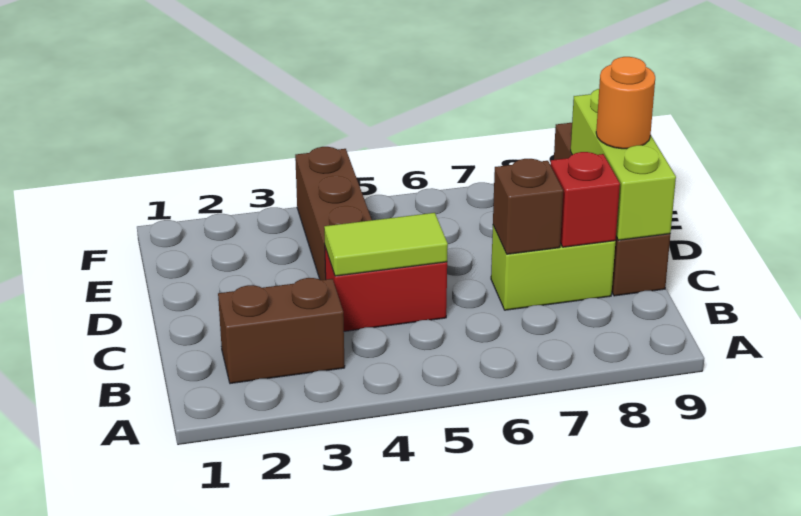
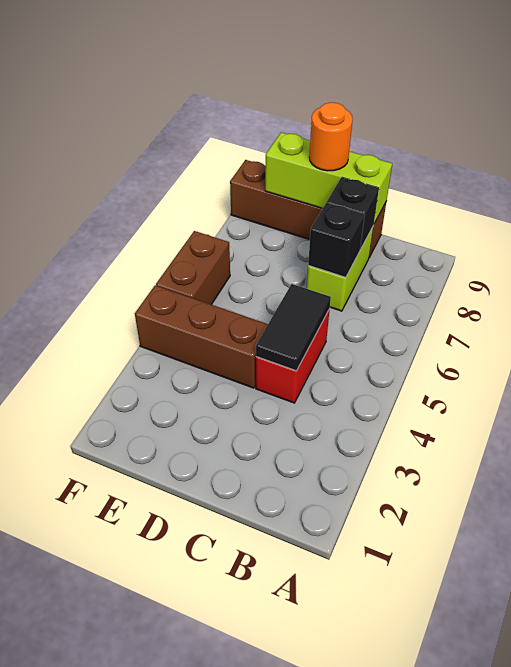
brown brick B2:B3 level 1 -> brown brick F5:F6 level 1
lime tile C4:C5 level 2 -> black tile C4:C5 level 2
brown brick C7 level 2 -> black brick C7 level 2
red brick C8 level 2 -> black brick C8 level 2

